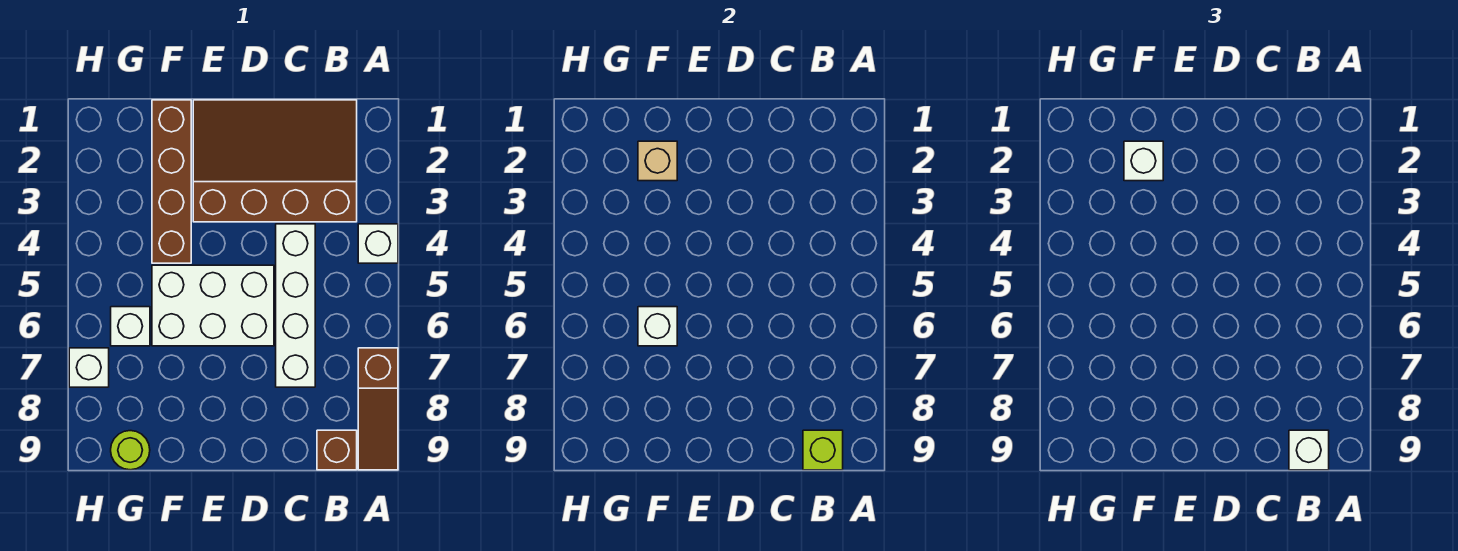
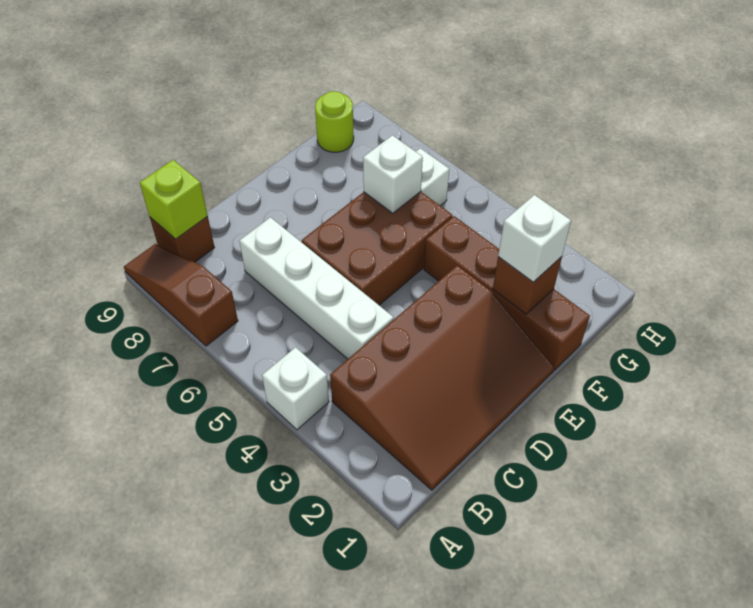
white brick B9 level 3 -> none
white brick D5:F6 level 1 -> brown brick D5:F6 level 1
tan brick F2 level 2 -> brown brick F2 level 2
white brick H7 level 1 -> none

